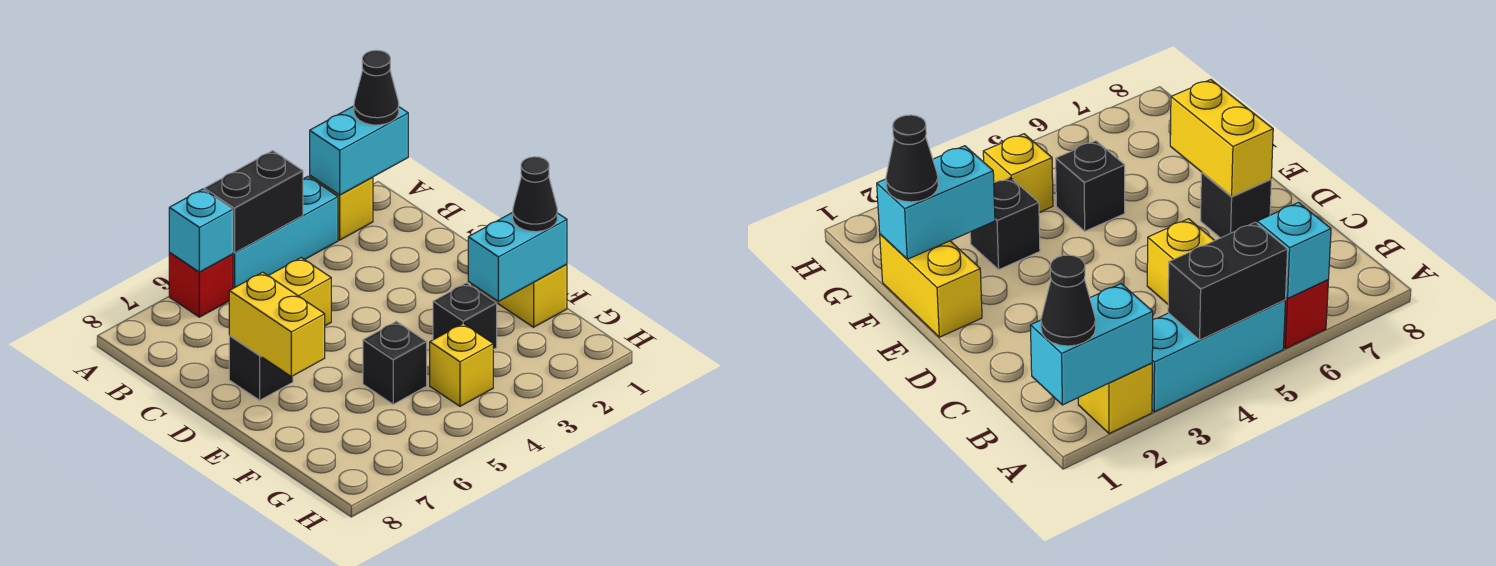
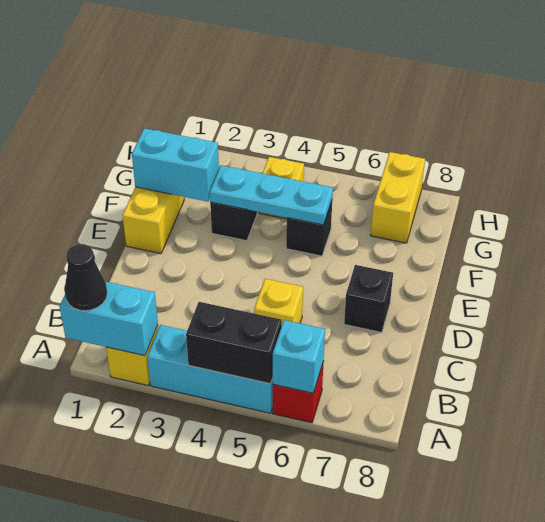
yellow brick D7:E7 level 2 -> yellow brick G7:H7 level 1
black cone F1 level 3 -> none
none -> cyan plate F3:F5 level 2

